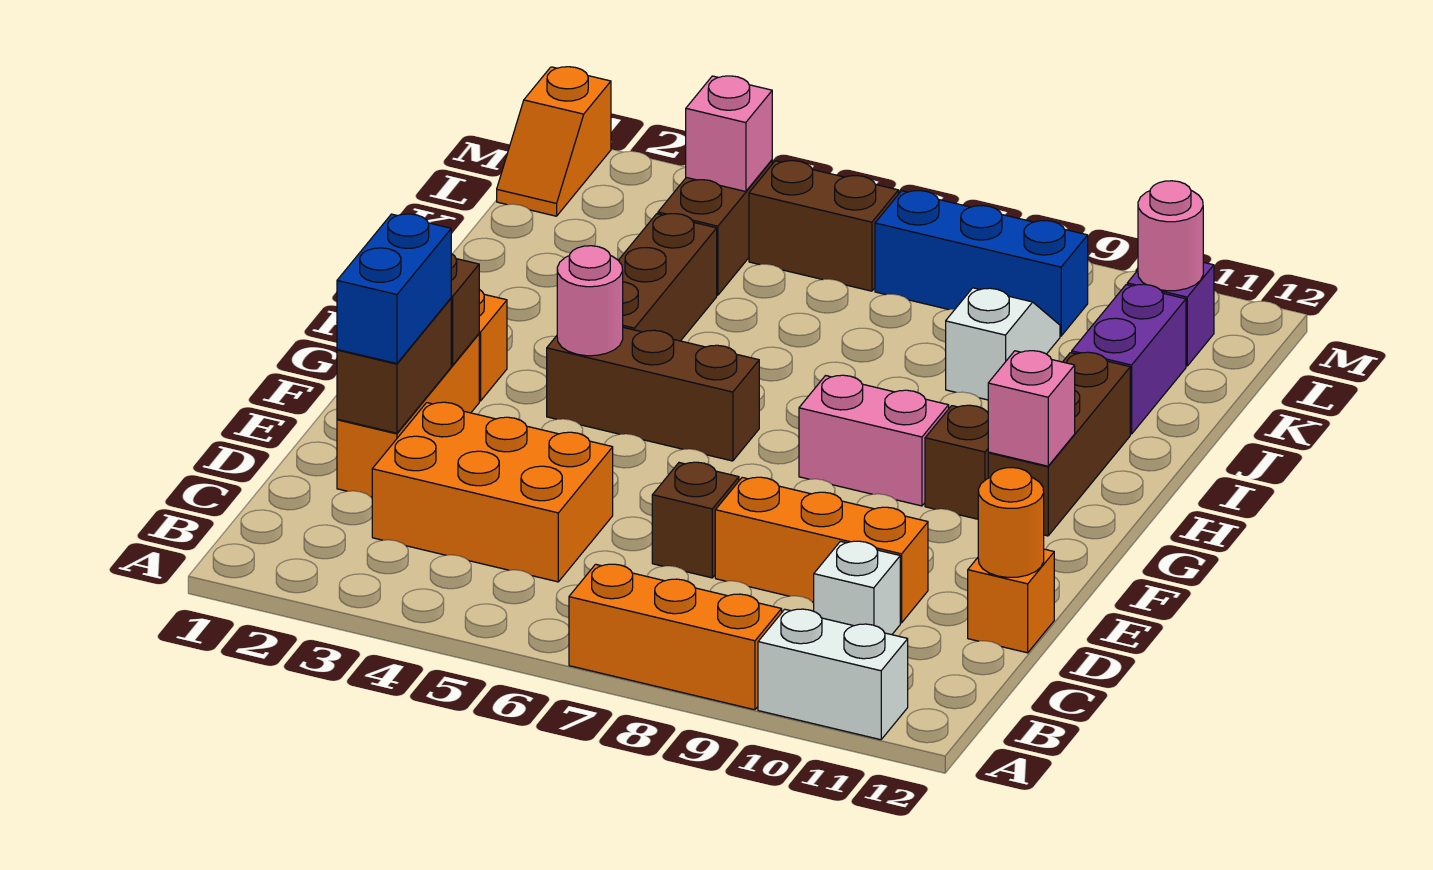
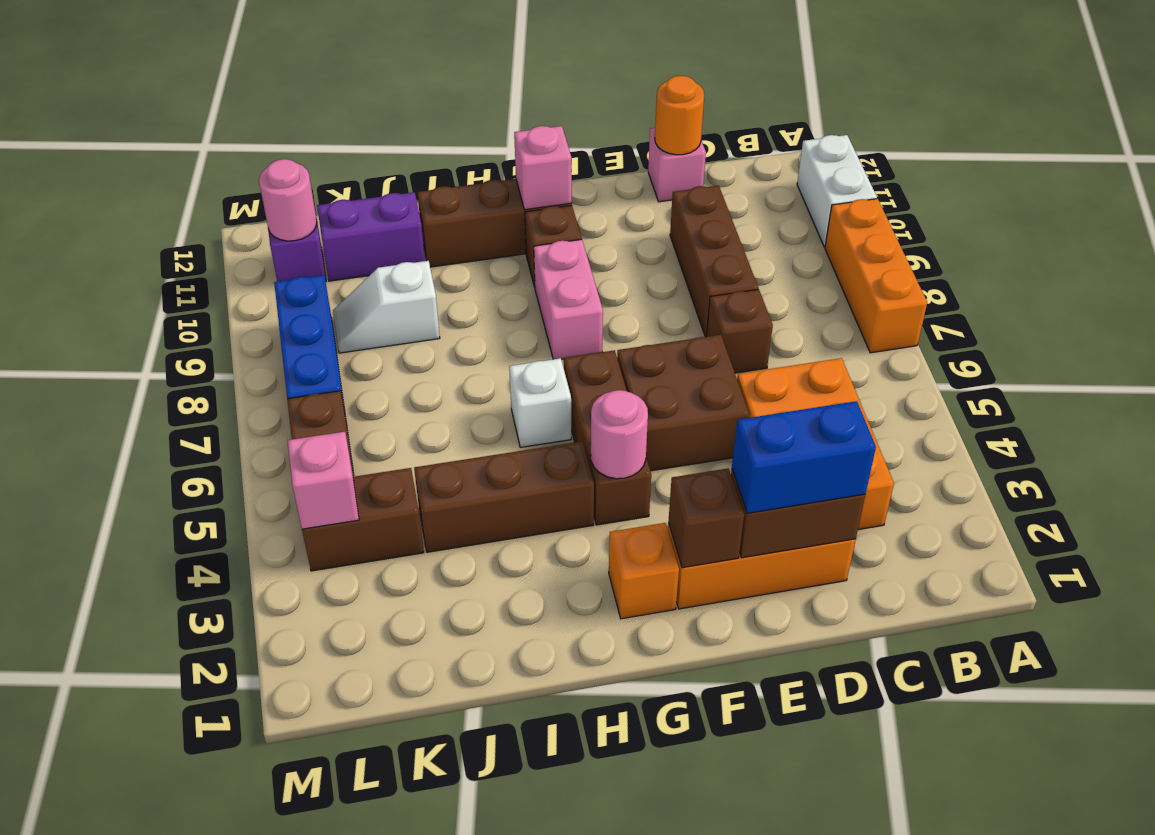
white brick C10 level 1 -> white brick H6 level 1
orange brick D8:D10 level 1 -> brown brick D8:D10 level 1
orange brick D12 level 1 -> pink brick D12 level 1
none -> brown brick E5:F6 level 1
orange slope L1:M1 level 1 top M -> none

